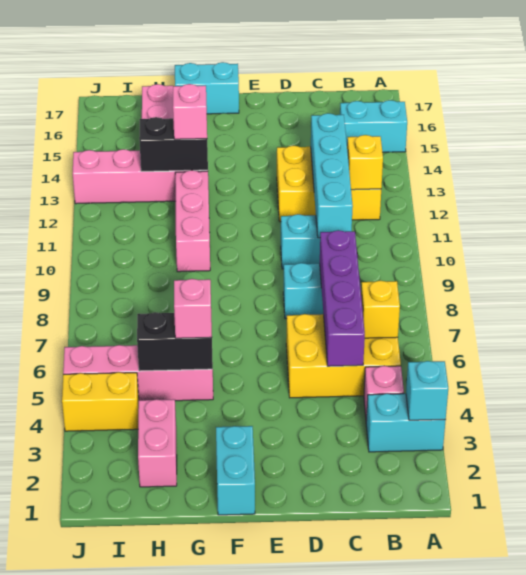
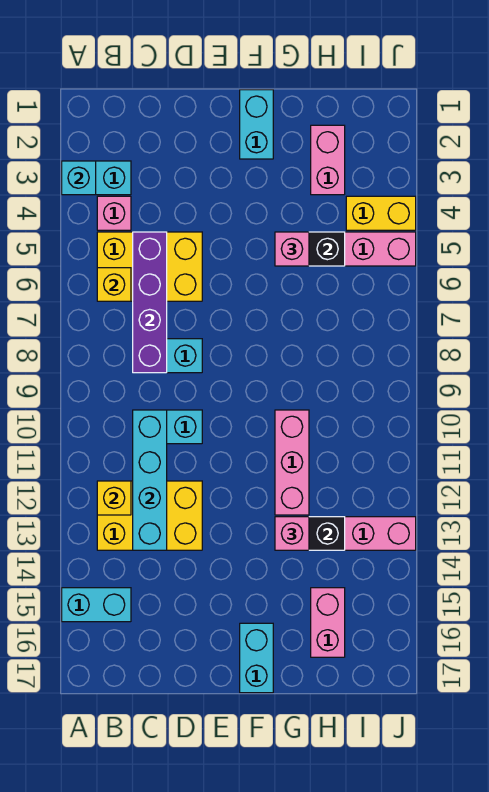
cyan brick F17:G17 level 1 -> cyan brick F16:F17 level 1

